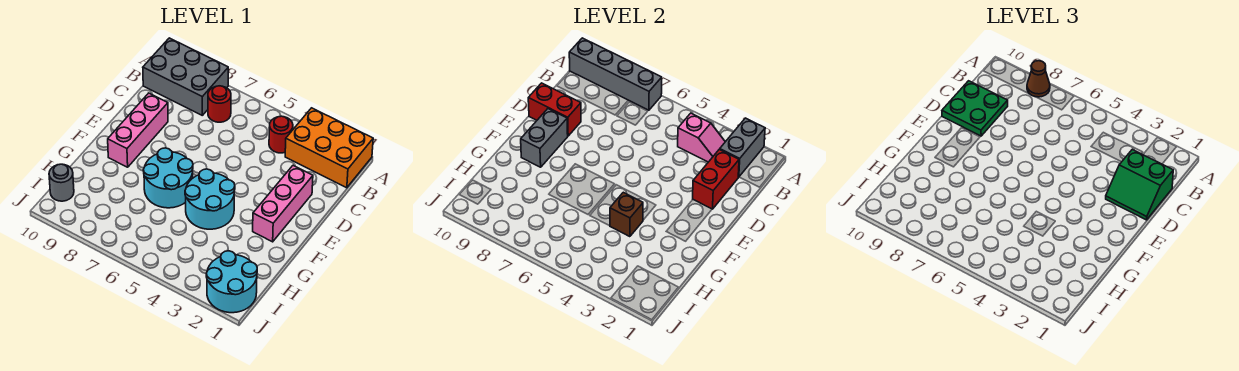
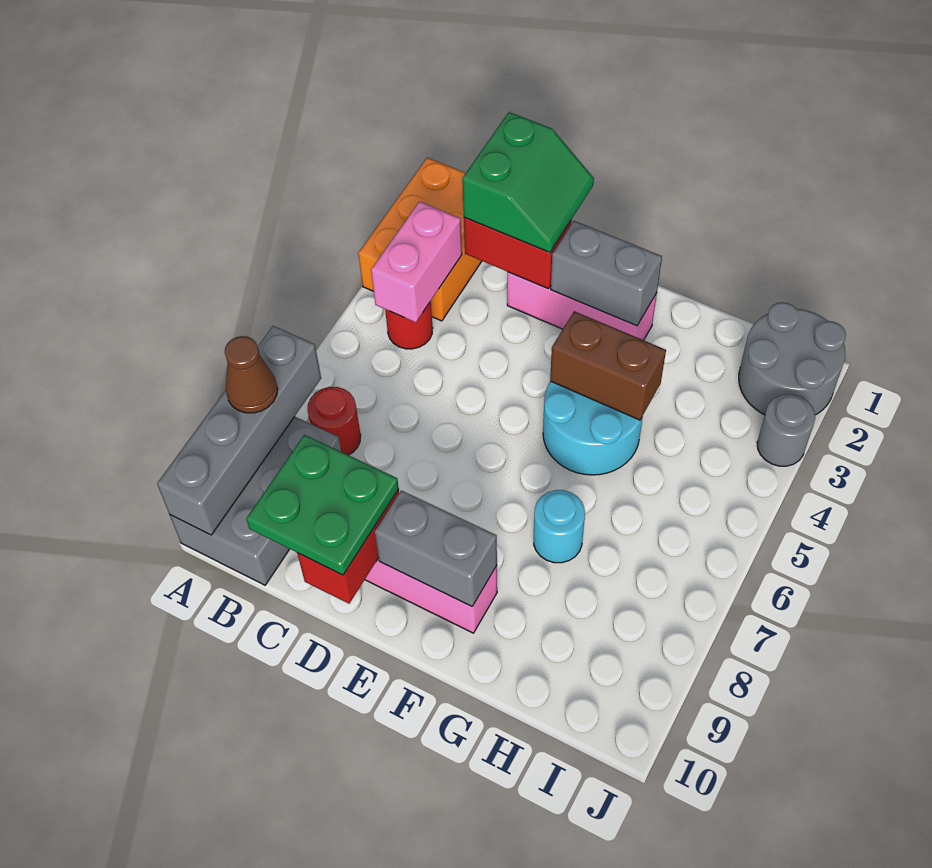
grey brick A2:B2 level 2 -> grey brick E2:F2 level 2
pink slope B3:B4 level 2 top 4 -> pink brick B3:B4 level 2
cyan round brick F6:G7 level 1 -> cyan round brick G7 level 1
brown brick G4 level 2 -> brown brick F4:G4 level 2
cyan round brick I1:J2 level 1 -> grey round brick I1:J2 level 1
grey round brick I10 level 1 -> grey round brick J3 level 1

